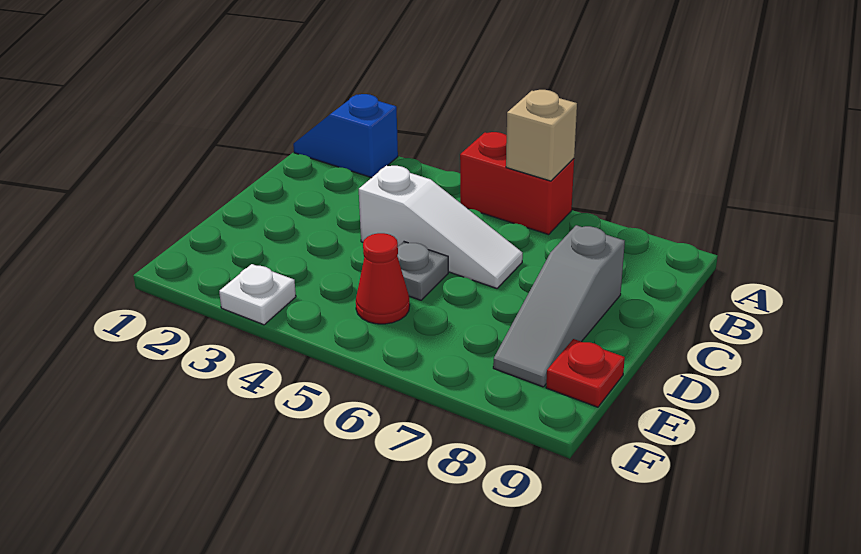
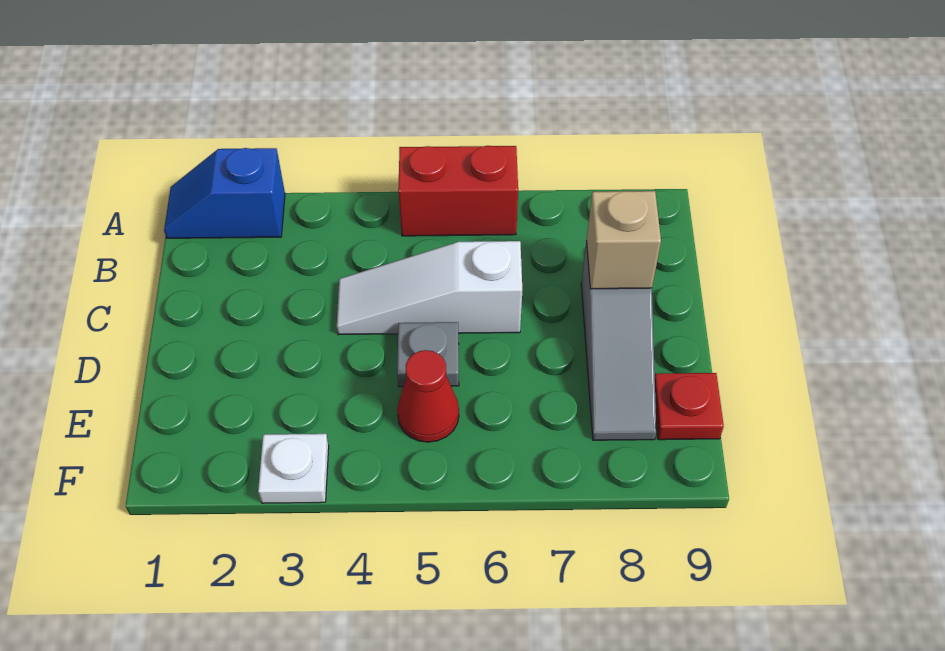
tan brick A6 level 2 -> tan brick C8 level 2
white slope C4:C6 level 1 top 4 -> white slope C4:C6 level 1 top 6

